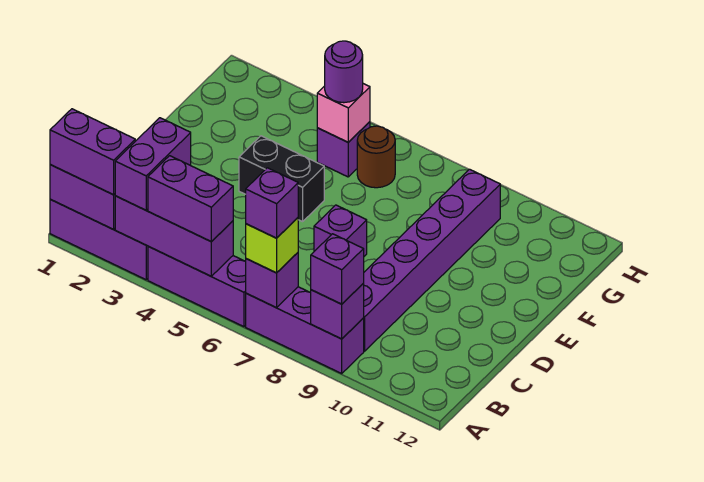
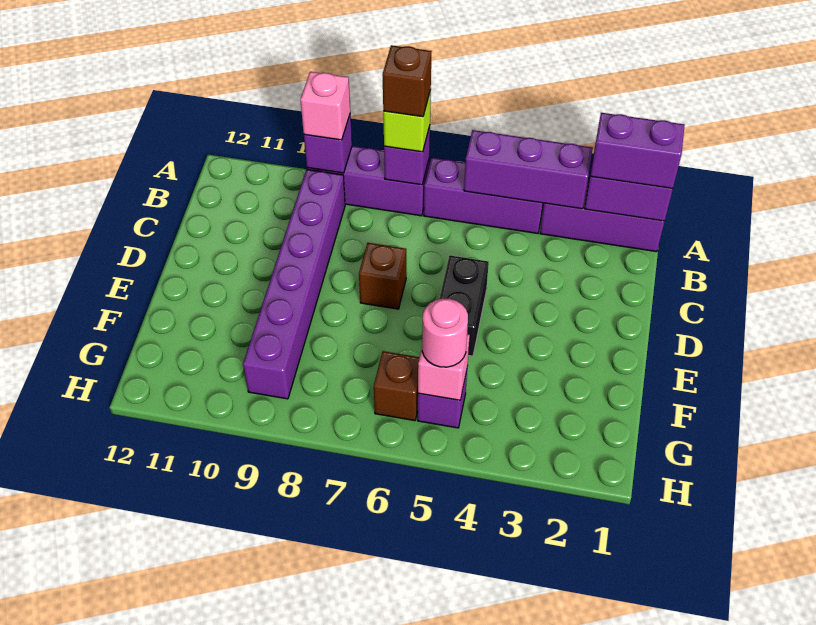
purple brick A3:B3 level 3 -> none
purple brick A4:A5 level 3 -> none
purple brick A7 level 4 -> brown brick A7 level 4
purple brick A9 level 3 -> pink brick A9 level 3
purple brick D7 level 1 -> brown brick D7 level 1
black brick E4:E5 level 1 -> black brick D5:E5 level 1
purple round brick G5 level 3 -> pink round brick G5 level 3
brown round brick G6 level 1 -> brown brick G6 level 1

